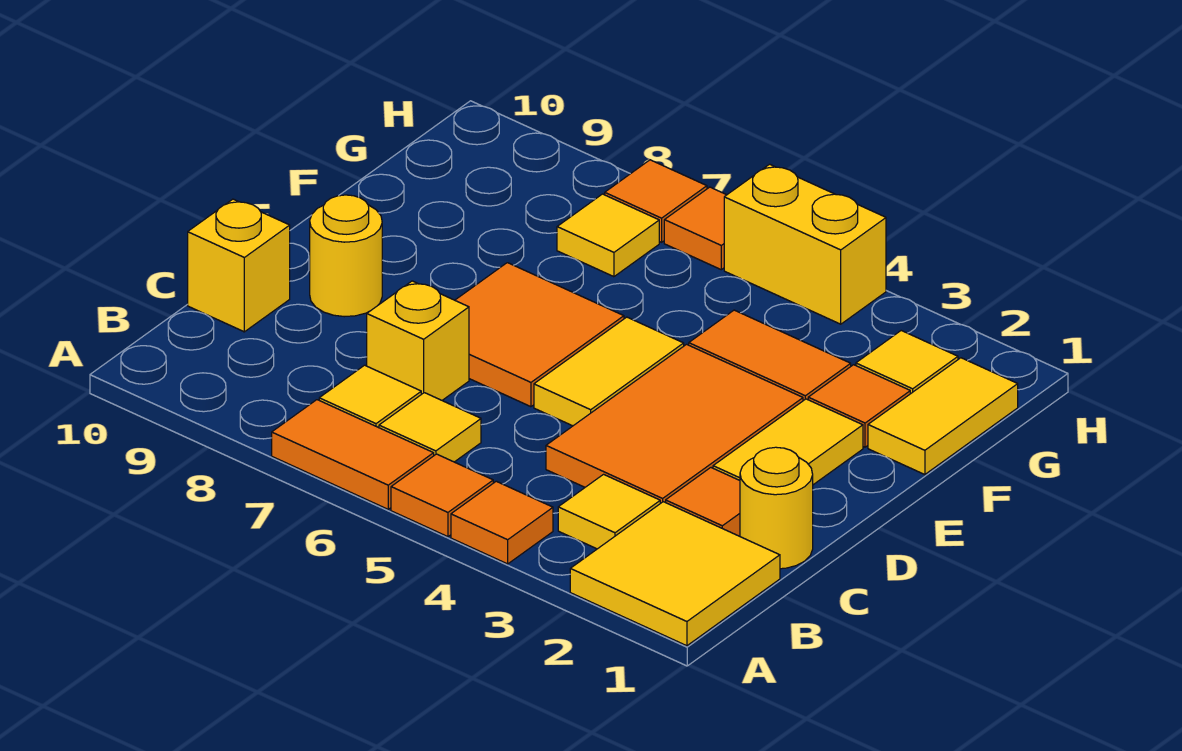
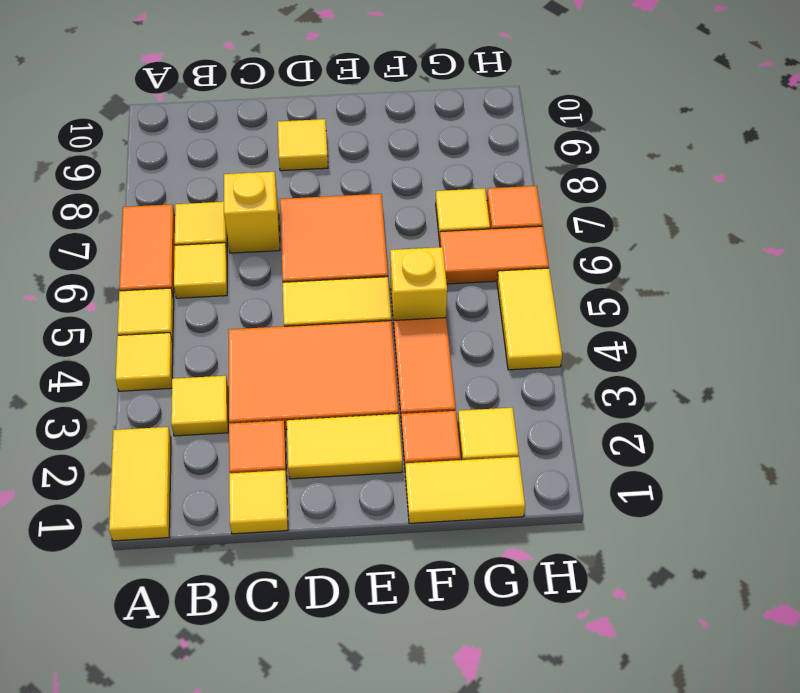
yellow tile A1:B2 level 1 -> yellow tile A1:A2 level 1
orange tile A4 level 1 -> yellow tile A4 level 1
orange tile A5 level 1 -> yellow tile A5 level 1
yellow round brick C1 level 1 -> yellow tile C1 level 1
yellow brick C10 level 1 -> yellow brick F5 level 1
yellow round brick D9 level 1 -> yellow tile D9 level 1
yellow brick H4:H5 level 1 -> yellow tile H4:H5 level 1
orange tile H6 level 1 -> orange tile G6:H6 level 1

